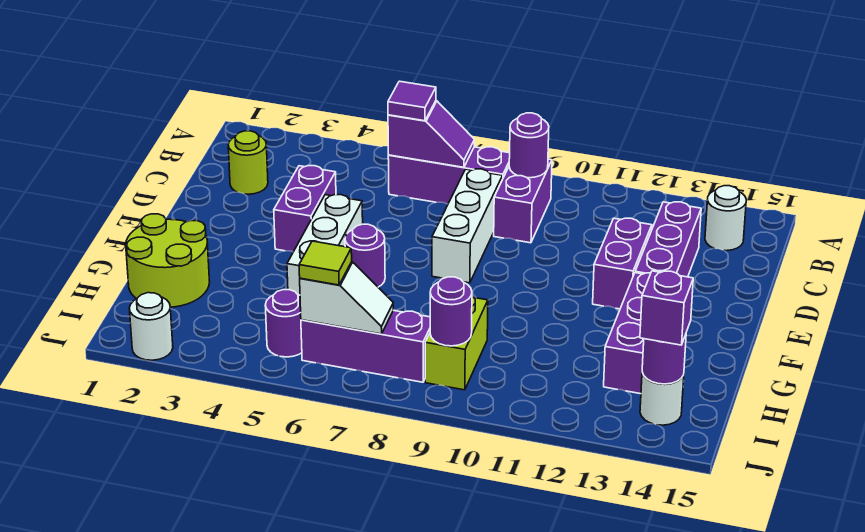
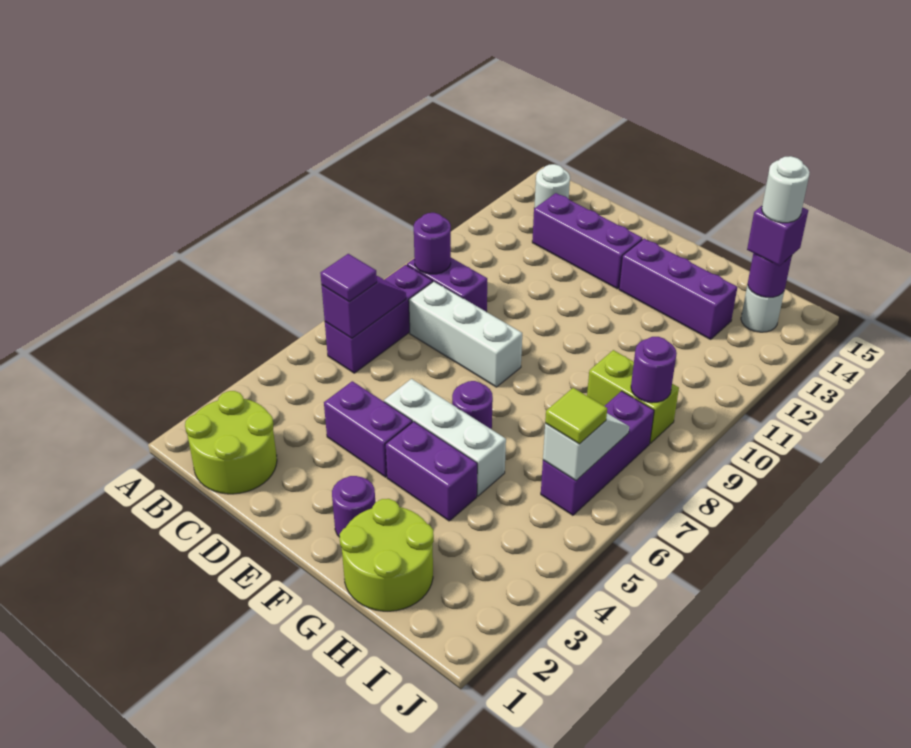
lime round brick C2 level 1 -> lime round brick B1:C2 level 1
purple brick D12:E12 level 1 -> purple brick F4:G4 level 1
purple round brick I5 level 1 -> purple round brick F2 level 1
white round brick J2 level 1 -> white round brick I14 level 4

